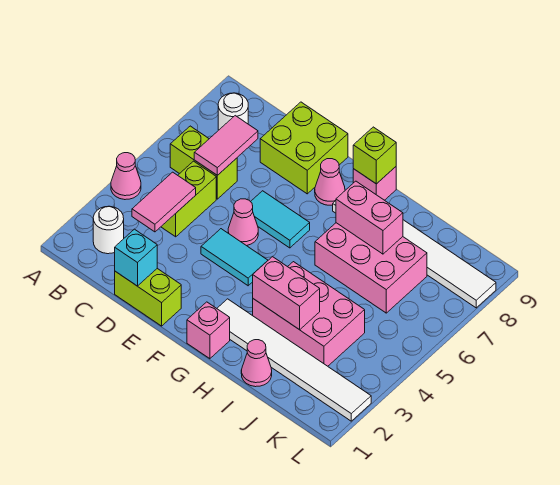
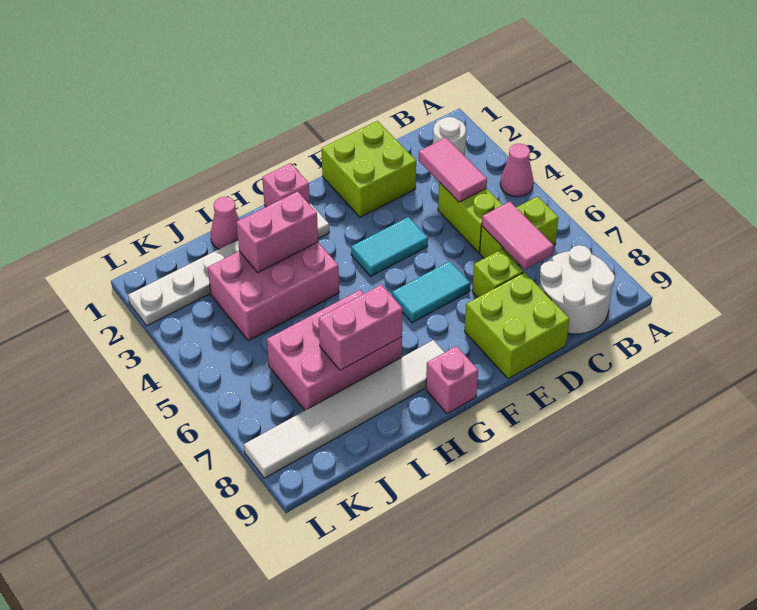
white round brick B8 level 1 -> white round brick B8:C9 level 1
lime brick D1:E1 level 1 -> lime brick D1:E2 level 1
cyan brick D1 level 2 -> none
pink cone E5 level 1 -> none
pink cone F8 level 1 -> none
white tile G2:L2 level 1 -> white plate G2:L2 level 1
lime brick G9 level 2 -> lime brick D7 level 1

